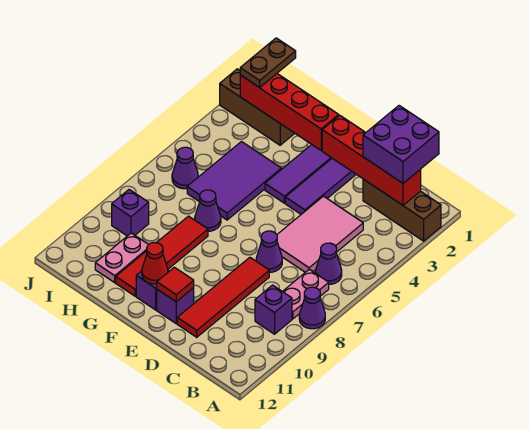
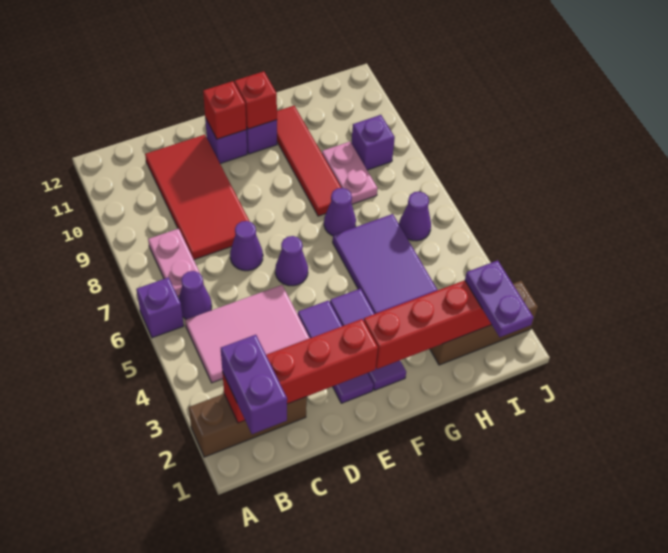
purple cone A8 level 1 -> purple cone E6 level 1
purple brick B1:C2 level 3 -> purple brick B1:B2 level 3
purple brick B9 level 1 -> purple brick A6 level 1
pink tile C4:D6 level 1 -> pink tile B4:D5 level 1
red tile D8:D11 level 1 -> red tile C8:D11 level 1
red tile E11 level 2 -> red brick E11 level 2
red cone F11 level 2 -> red brick F11 level 2
pink plate H10:H11 level 1 -> pink plate H8:H9 level 1
brown plate I1:I2 level 3 -> purple plate I1:I2 level 3

